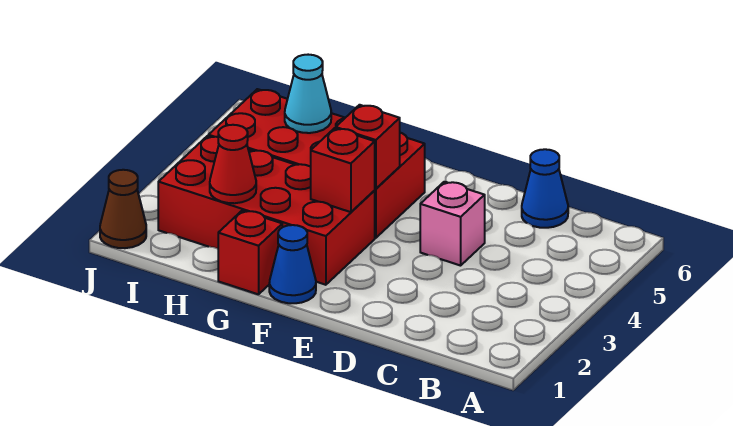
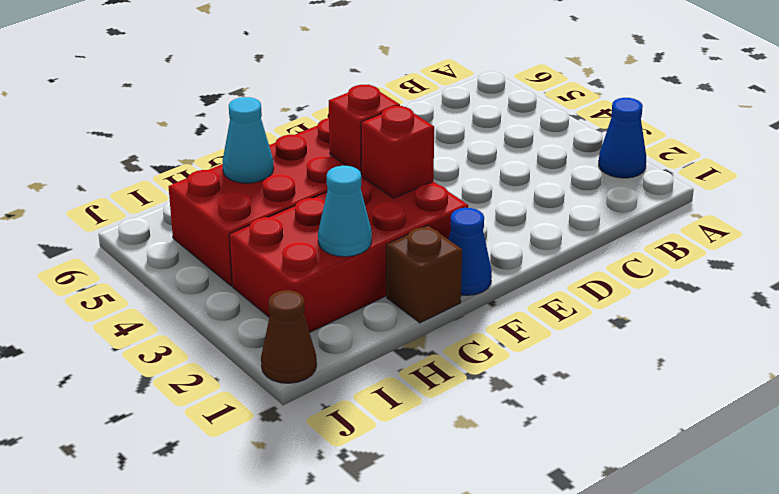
blue cone C6 level 1 -> blue cone A2 level 1
pink brick D4 level 1 -> none
red brick G1 level 1 -> brown brick G1 level 1
red cone H2 level 2 -> cyan cone H2 level 2

